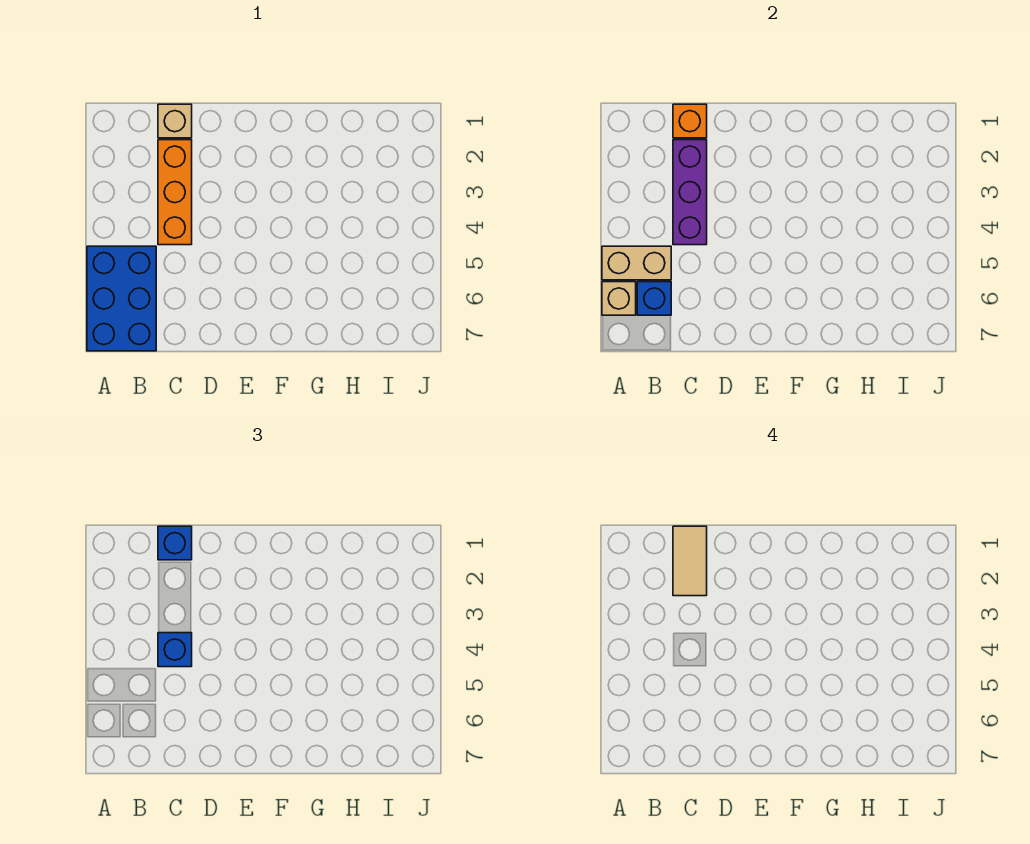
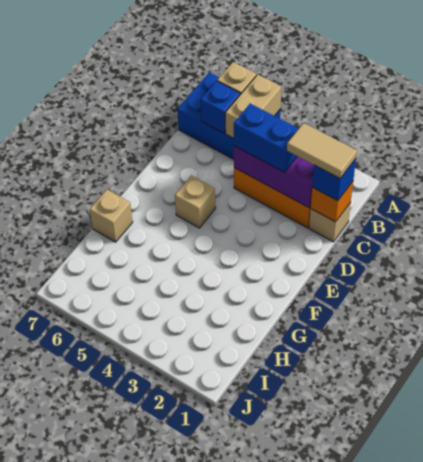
blue brick C4 level 3 -> blue brick C3:C4 level 3
none -> tan brick E5 level 1
none -> tan brick G7 level 1

